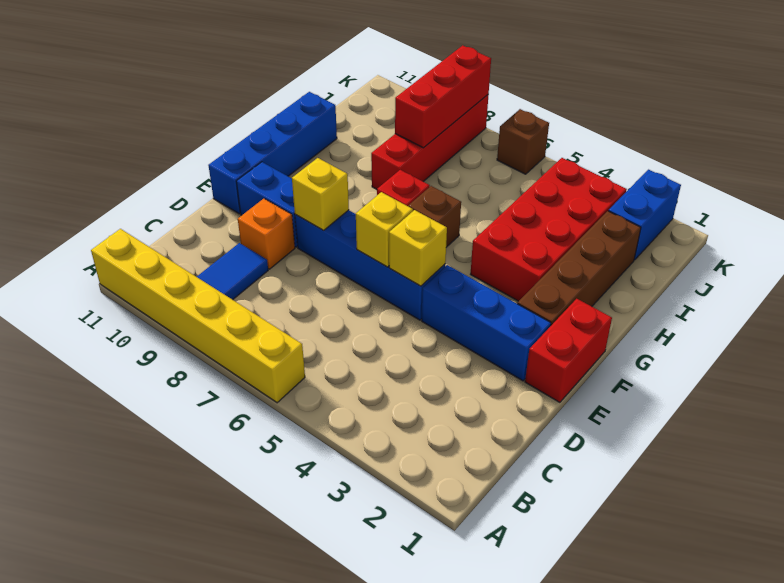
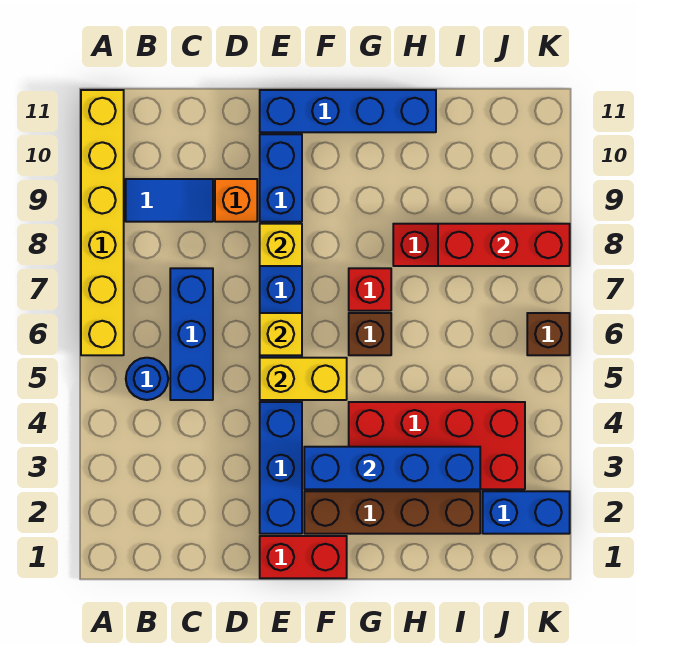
none -> blue round brick B5 level 1
none -> blue brick C5:C7 level 1
yellow brick E5 level 2 -> yellow brick E5:F5 level 2
none -> blue brick F3:I3 level 2

